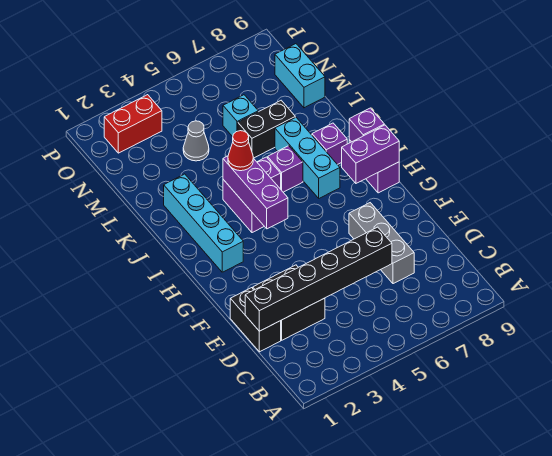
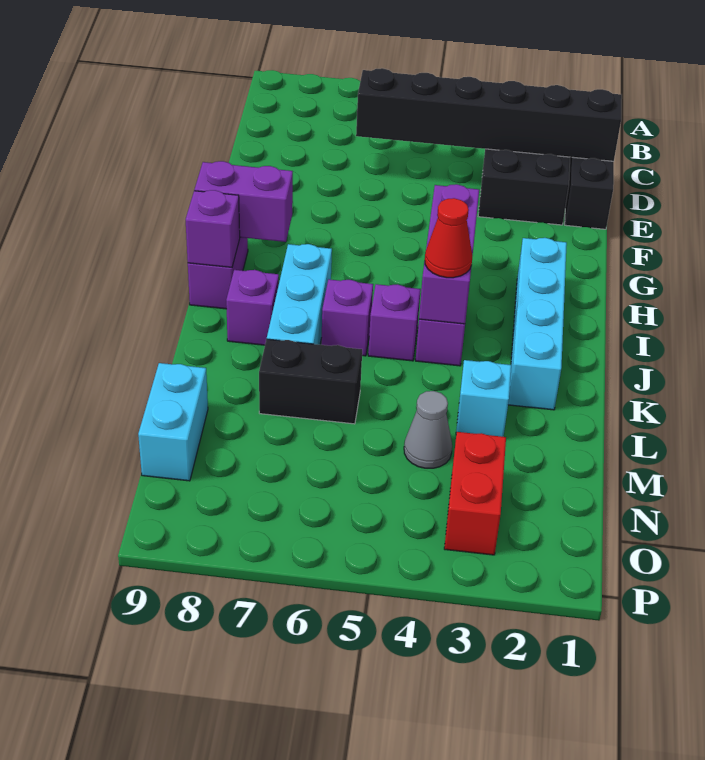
grey brick D7:F7 level 1 -> none
cyan brick M6 level 1 -> cyan brick L3 level 1
red brick O2:O3 level 1 -> red brick N3:O3 level 1

